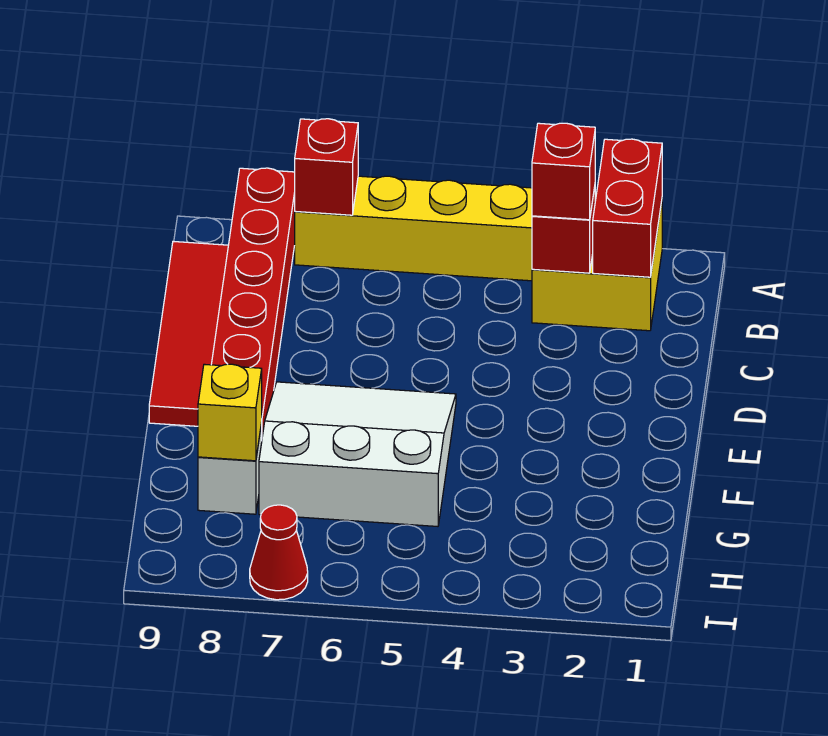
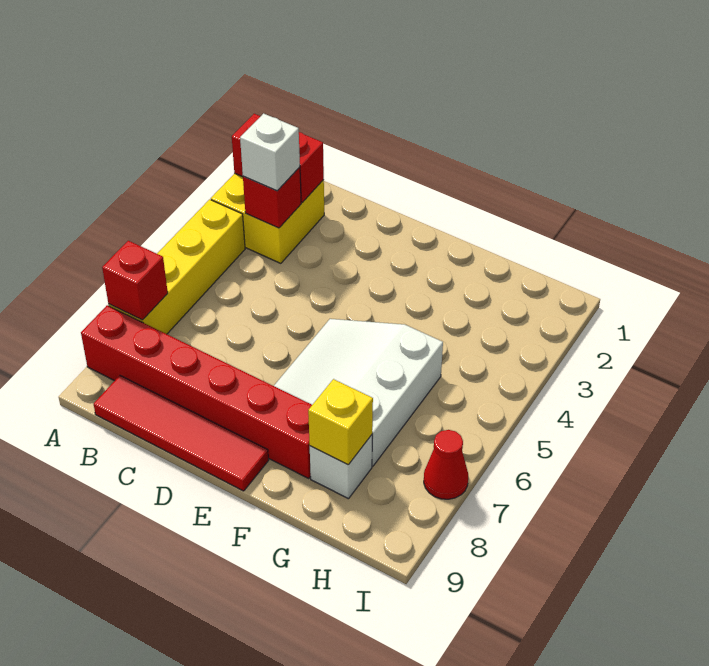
red brick B3 level 3 -> white brick B3 level 3

